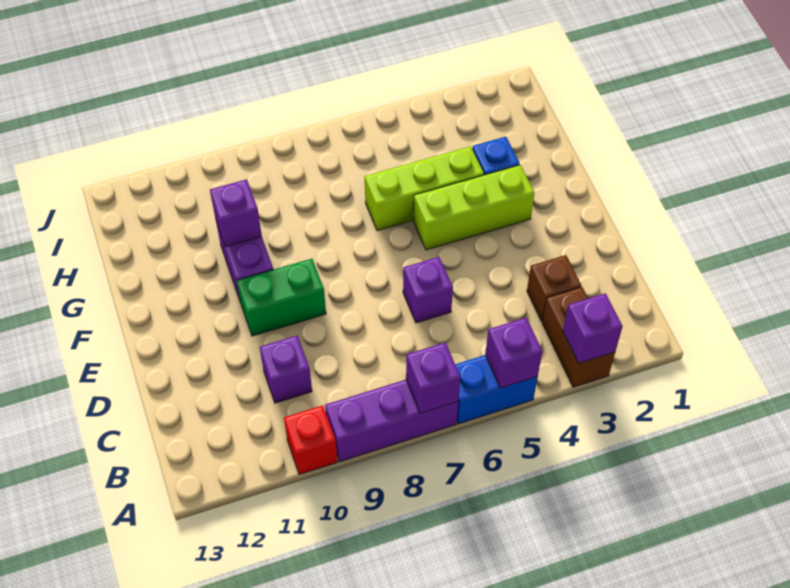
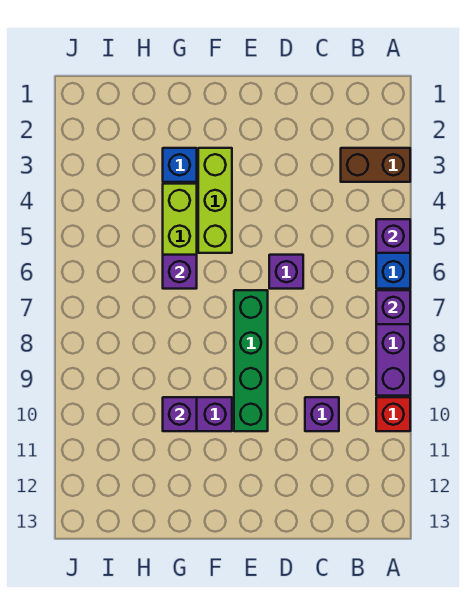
purple brick A3 level 2 -> purple brick G6 level 2
brown brick C3 level 1 -> none
green brick E9:E10 level 1 -> green brick E7:E10 level 1

